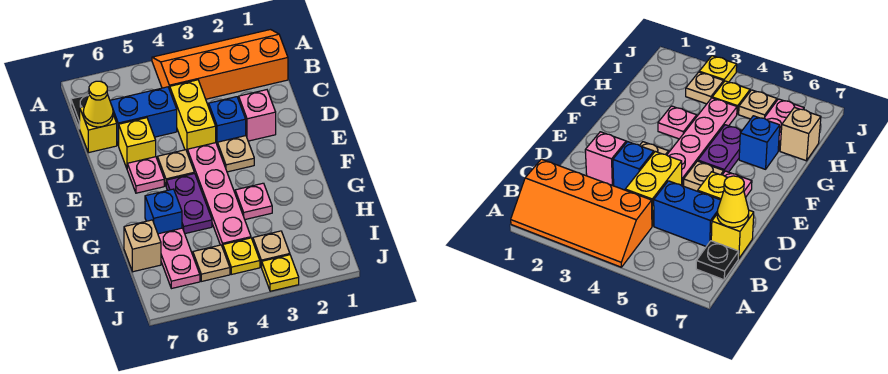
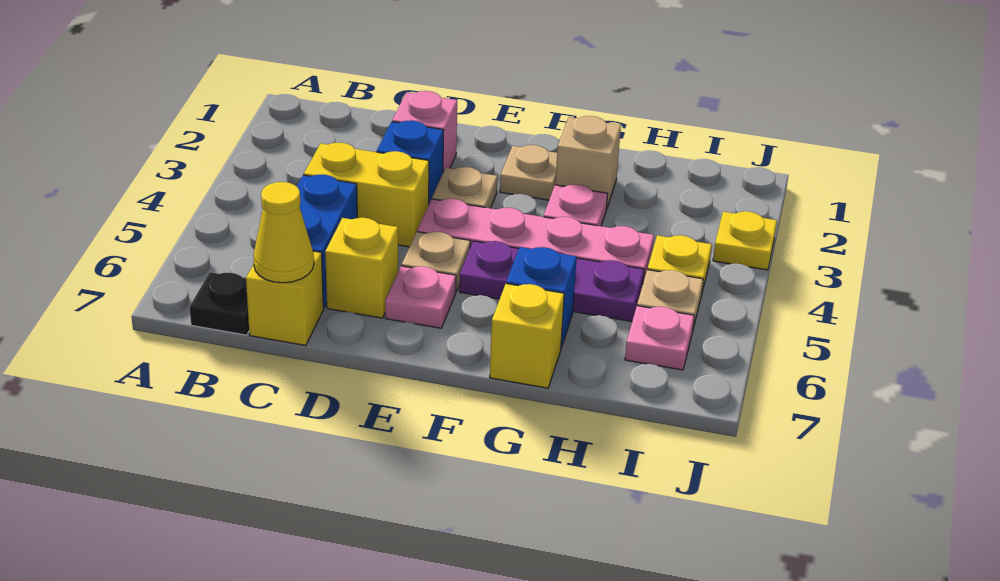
orange slope A1:B4 level 1 top B -> none
purple plate F5:G5 level 1 -> purple plate F5:H5 level 1
none -> yellow brick G7 level 1
pink plate H6:I6 level 1 -> pink plate I6 level 1
tan brick H7 level 1 -> tan brick G2 level 1
tan plate I3 level 1 -> tan plate F2 level 1

